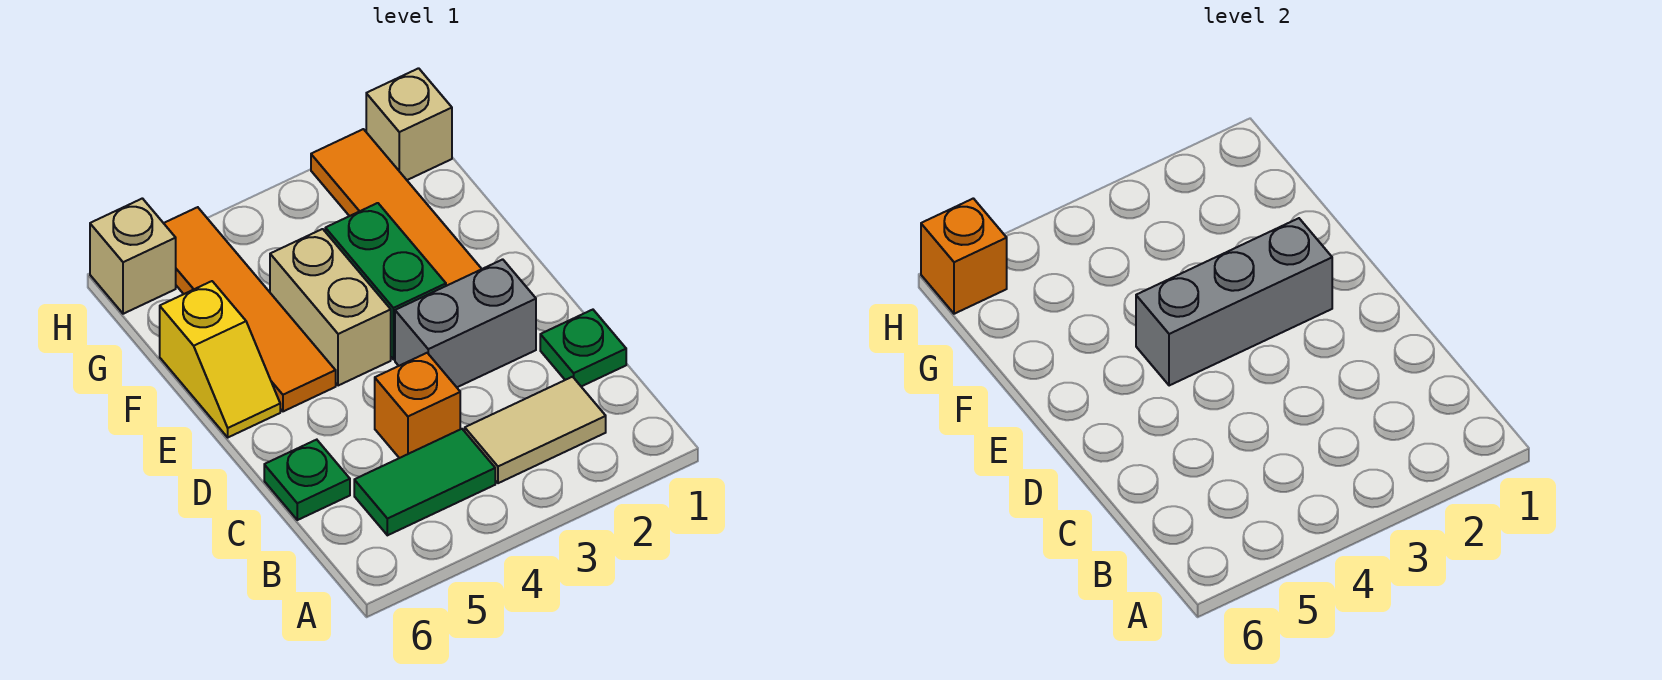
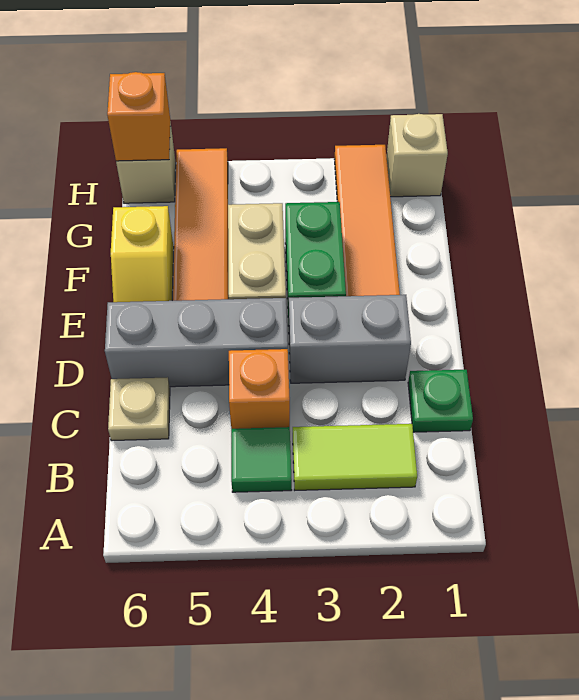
tan tile B2:B3 level 1 -> lime tile B2:B3 level 1
green tile B4:B5 level 1 -> green tile B4 level 1
green plate C6 level 1 -> tan plate C6 level 1
grey brick E2:E4 level 2 -> grey brick D4:D6 level 1

